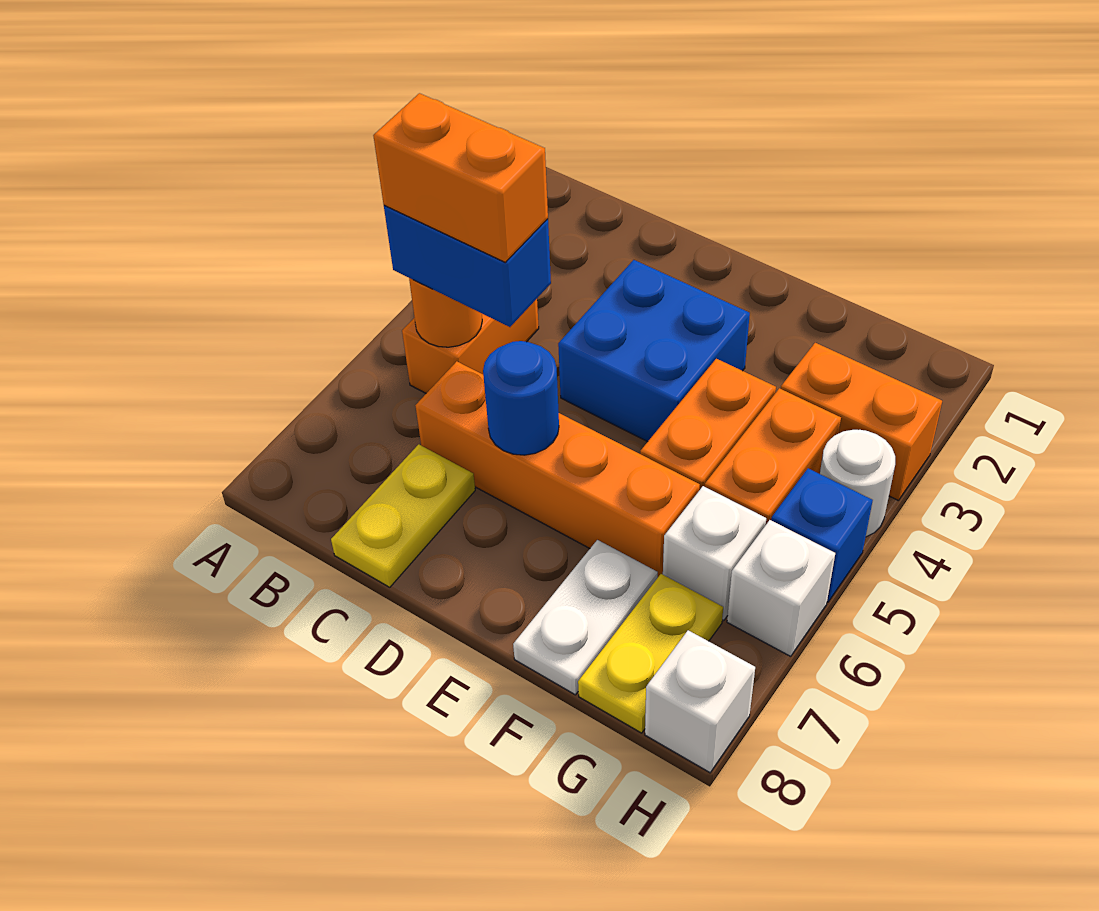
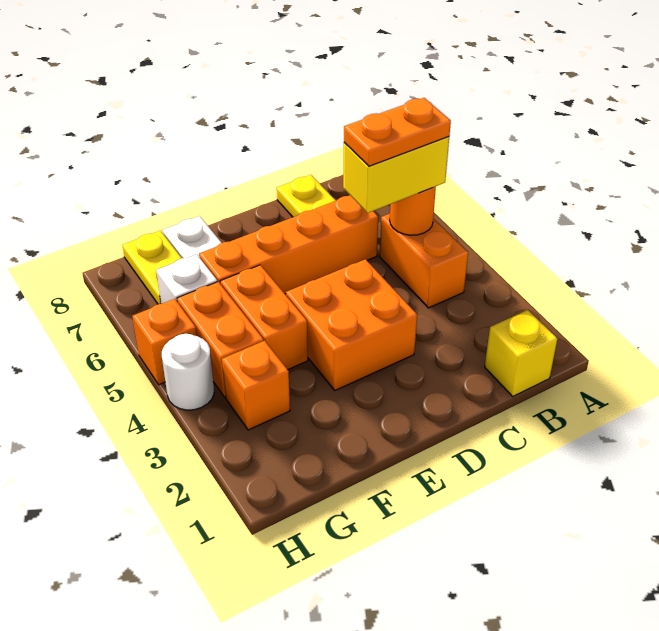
none -> yellow brick B1 level 1
blue brick B5:C5 level 3 -> yellow brick B5:C5 level 3
orange brick B5:C5 level 4 -> orange plate B5:C5 level 4
blue brick D3:E4 level 1 -> orange brick D3:E4 level 1
blue round brick D6 level 2 -> none
orange brick G3:H3 level 1 -> orange brick G3 level 1
blue brick H5 level 1 -> orange brick H5 level 1
white brick H6 level 1 -> none
white brick H8 level 1 -> none

